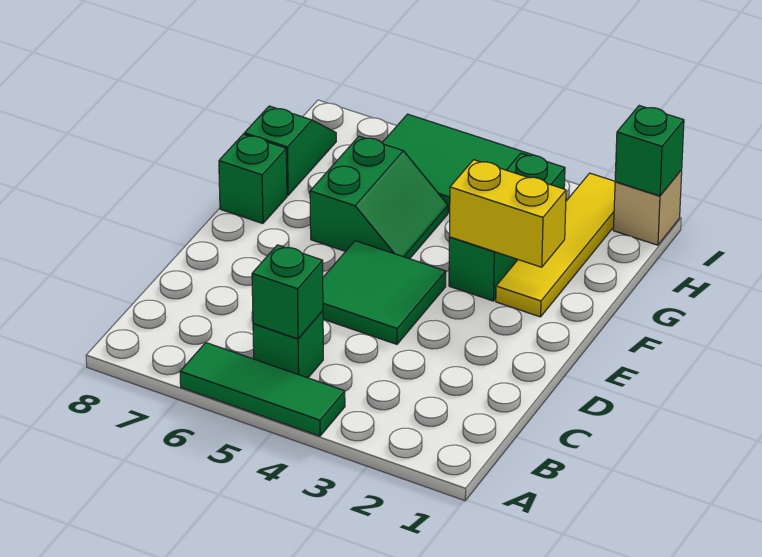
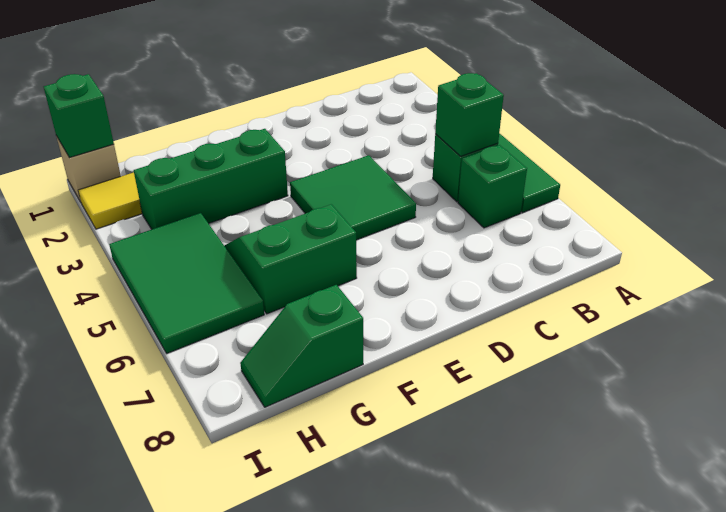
yellow brick F2:F3 level 2 -> none
green brick F8 level 1 -> green brick B6 level 1

